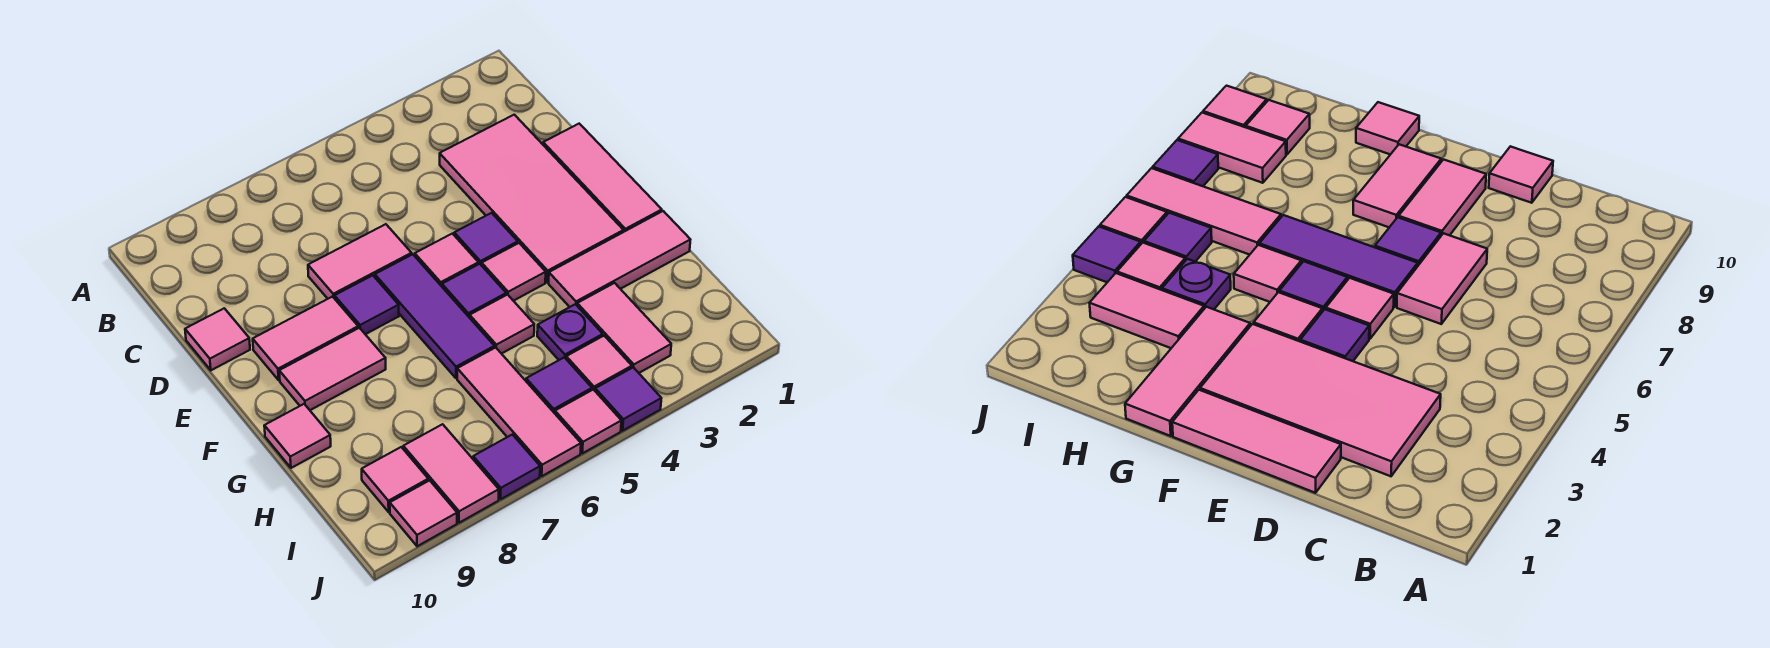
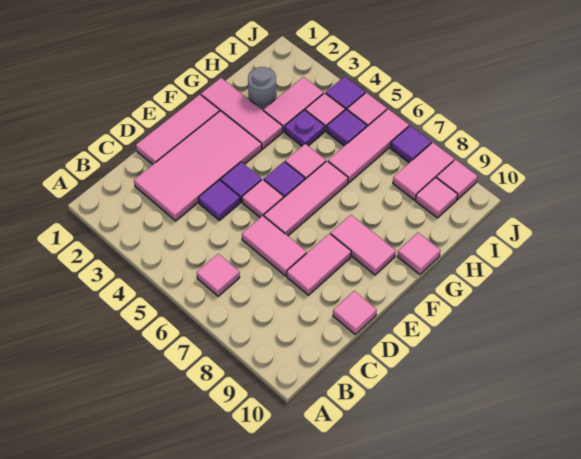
purple tile E6:G6 level 1 -> pink tile E6:G6 level 1
purple tile E7 level 1 -> purple tile D4 level 1
pink tile E8:E9 level 1 -> pink tile D8:E8 level 1
pink tile F4 level 1 -> pink tile B6 level 1
none -> grey round brick H2 level 1

